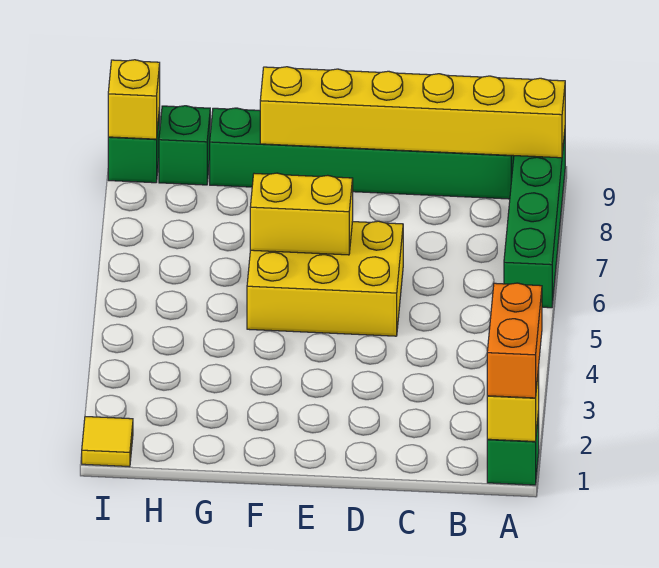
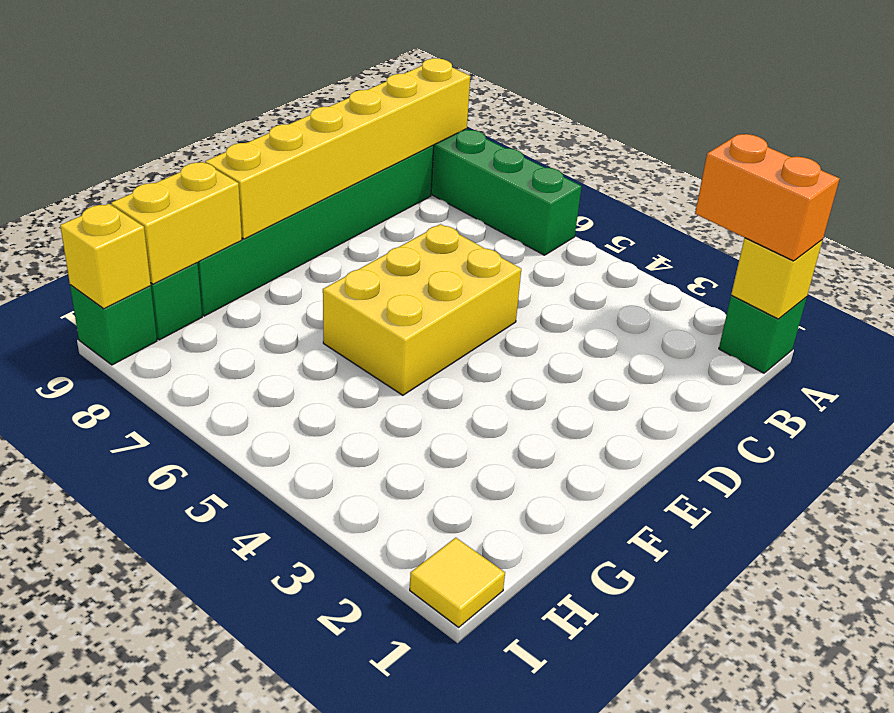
yellow brick E6:F6 level 2 -> yellow brick G9:H9 level 2

